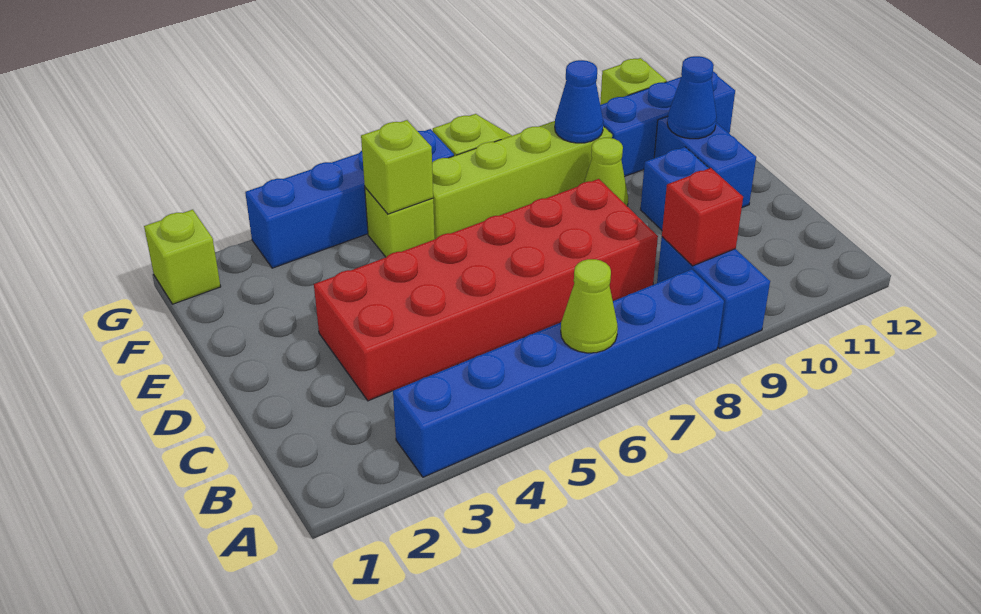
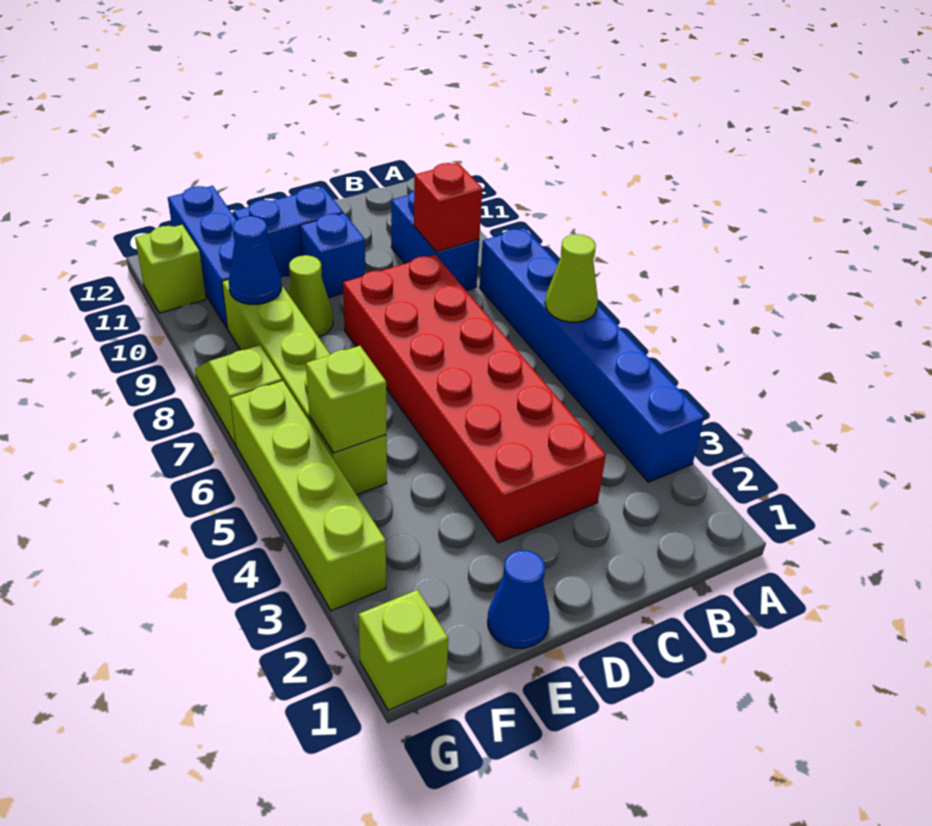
blue brick A9:B9 level 1 -> blue brick B9:B10 level 1
blue cone E11 level 2 -> blue cone E1 level 1
blue brick G3:G6 level 1 -> lime brick G3:G6 level 1

